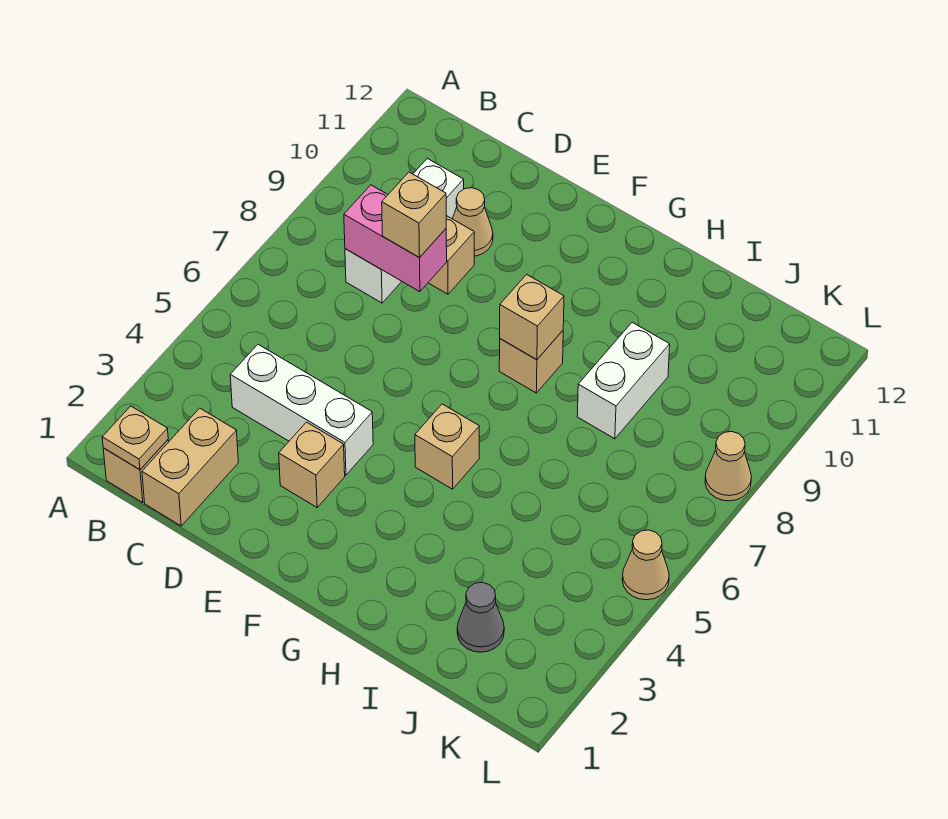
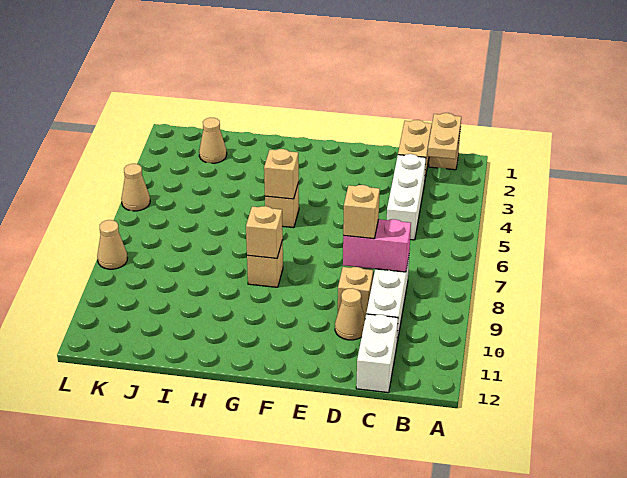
tan plate B1 level 2 -> tan plate B1:B2 level 2
white brick C4:E4 level 1 -> white brick C3:C5 level 1
tan brick E3 level 1 -> tan brick G5 level 2
white brick I8:I9 level 1 -> white brick C11:C12 level 1
grey cone J2 level 1 -> tan cone J2 level 1

